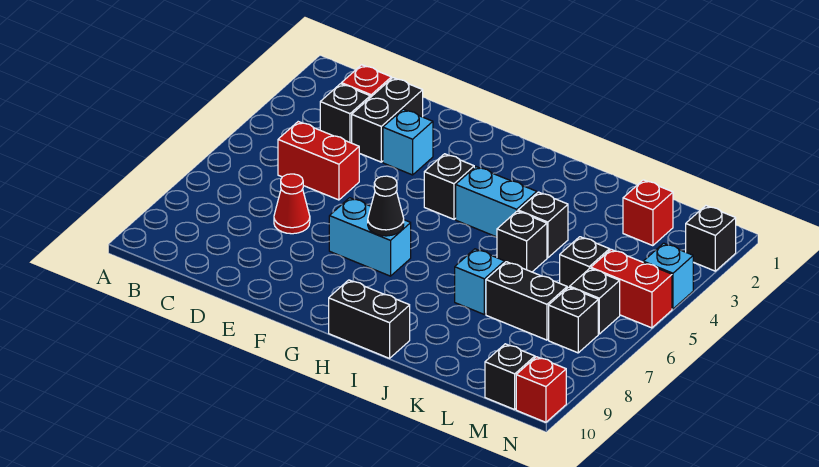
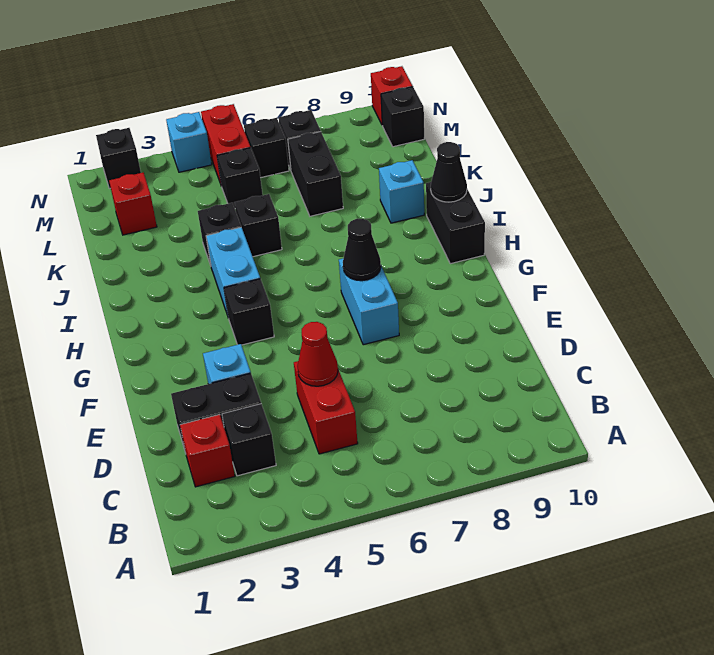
red cone D7 level 1 -> red cone D5 level 2
none -> black cone I10 level 2
cyan brick J7 level 1 -> cyan brick J9 level 1

